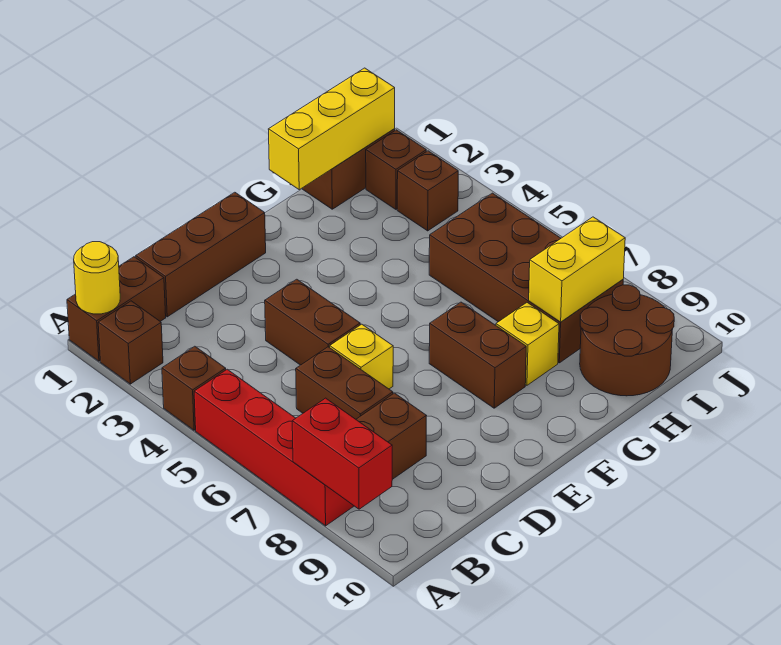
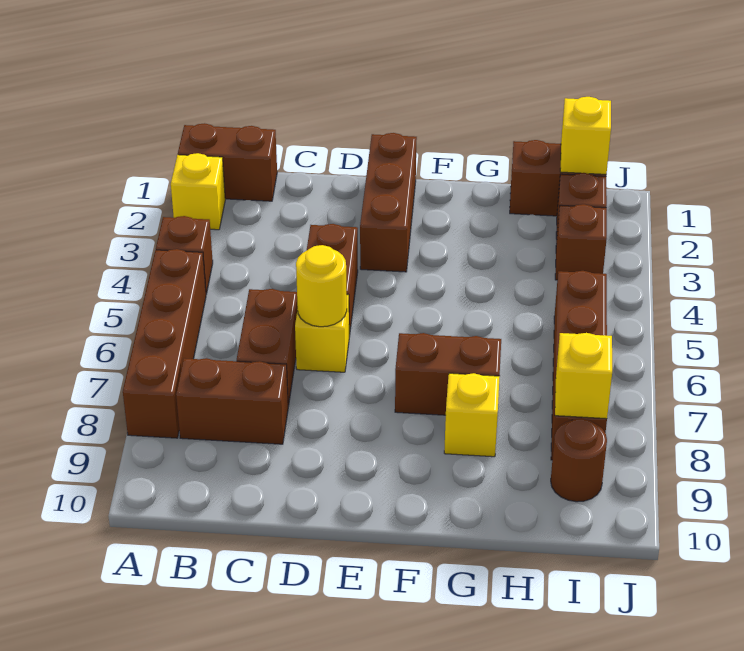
yellow round brick A1 level 2 -> yellow round brick D6 level 2
brown brick A2 level 1 -> yellow brick A2 level 1
red brick A5:A8 level 1 -> brown brick A5:A8 level 1
red brick A8:A9 level 2 -> none
brown brick C1:E1 level 1 -> brown brick E1:E3 level 1
brown brick F7:F8 level 1 -> brown brick F7:G7 level 1
yellow brick G1:I1 level 2 -> yellow brick I1 level 2
brown brick H5:I8 level 1 -> brown brick I5:I8 level 1
yellow brick H8:I8 level 2 -> yellow brick I8 level 2
brown round brick H9:I10 level 1 -> brown round brick I9 level 1

